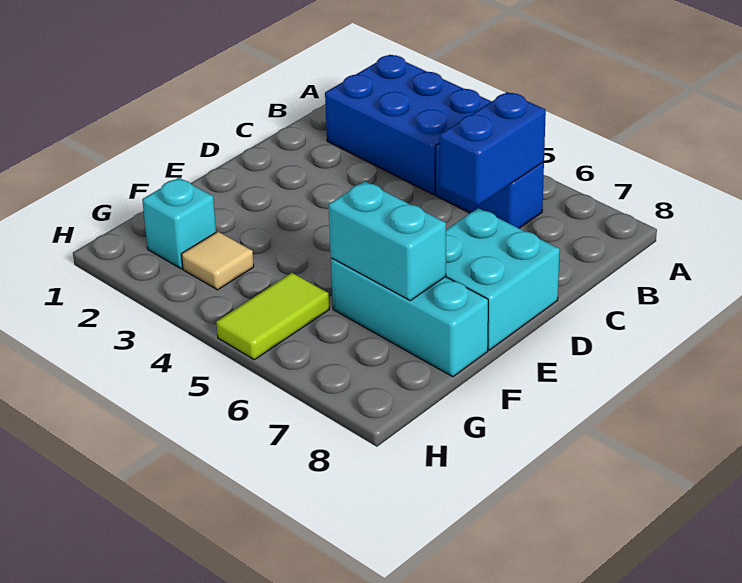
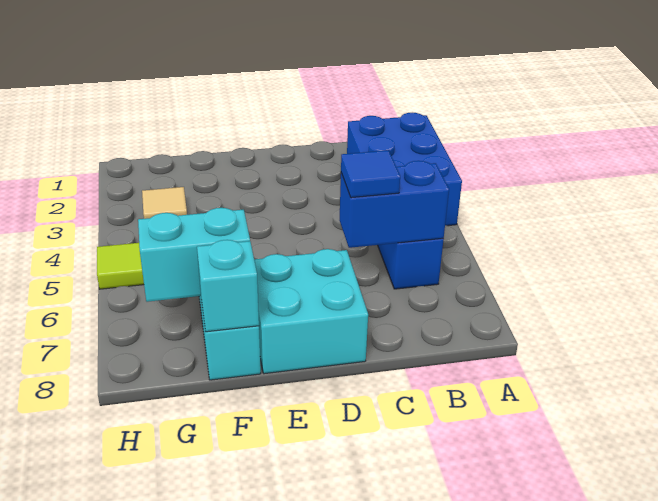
none -> blue tile C6 level 3
cyan brick F6:F7 level 2 -> cyan brick F7:G7 level 2
cyan brick G2 level 1 -> cyan brick F8 level 2

